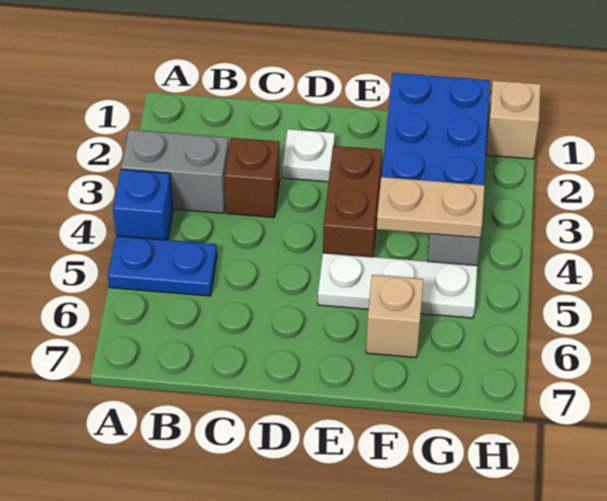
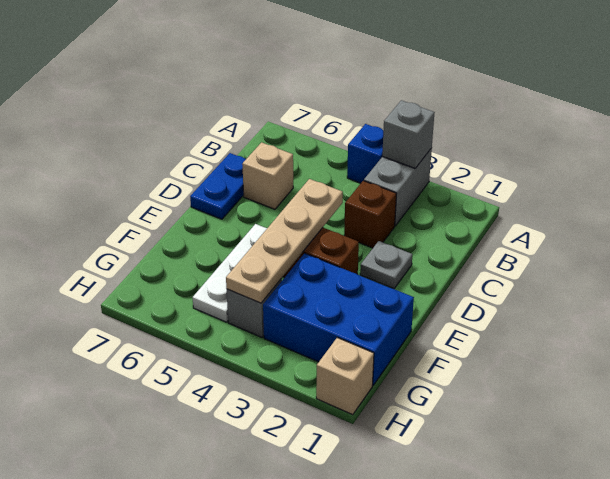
none -> grey brick A3 level 2
blue plate A5:B5 level 1 -> blue plate C7:D7 level 1
white plate D2 level 1 -> grey plate D2 level 1
tan plate F4:G4 level 2 -> tan plate D4:G4 level 2
tan brick F6 level 1 -> tan brick C6 level 1

